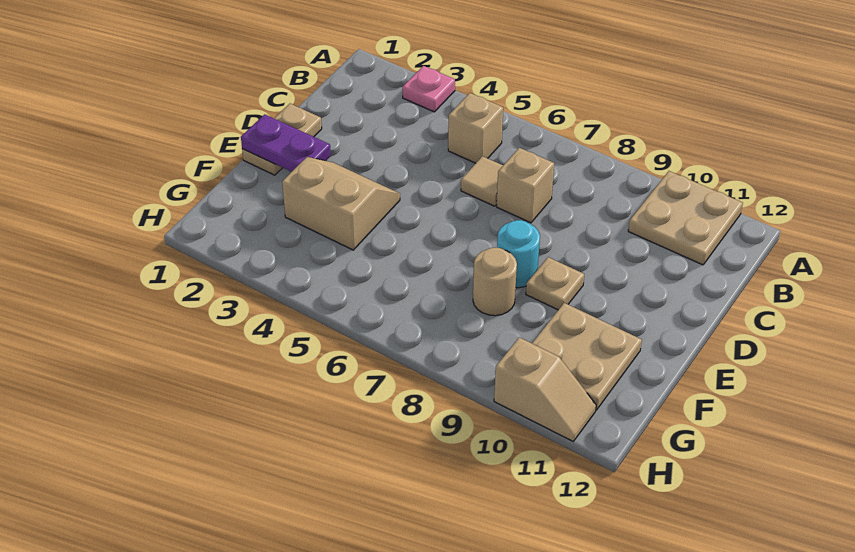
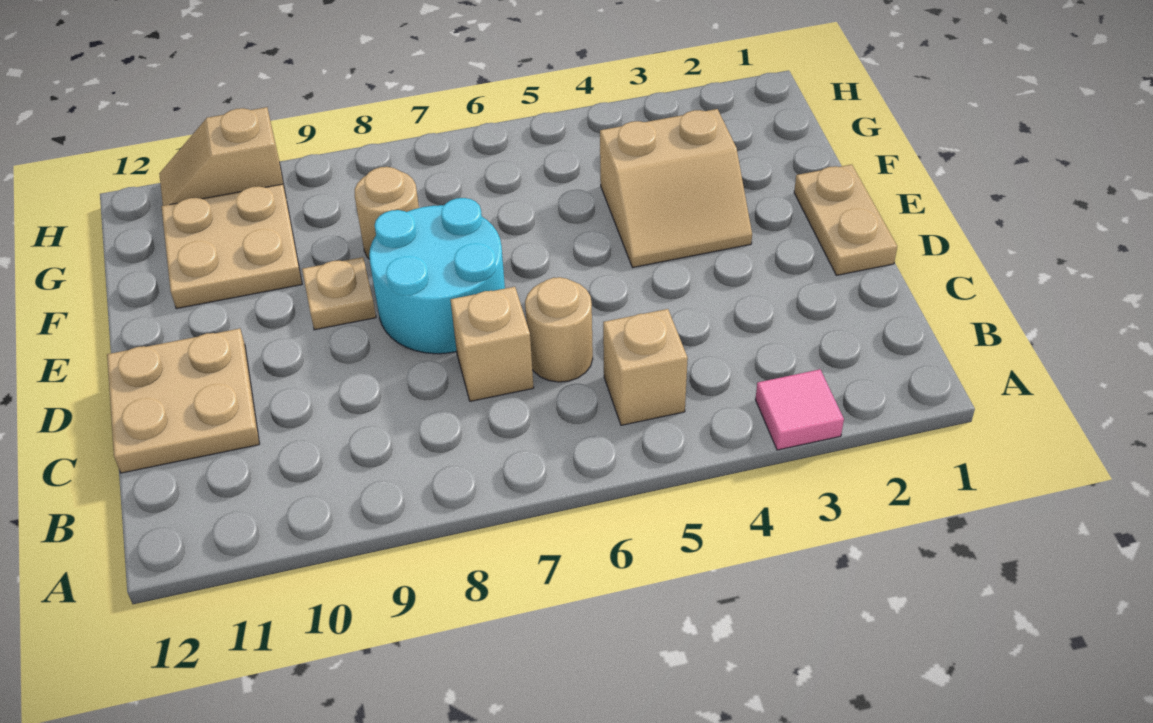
pink plate A3 level 1 -> pink tile A3 level 1
tan plate A10:B11 level 1 -> tan plate C11:D12 level 1
tan tile C6 level 1 -> tan round brick C6 level 1
purple plate E1:E2 level 2 -> none
cyan round brick E8 level 1 -> cyan round brick D7:E8 level 1

